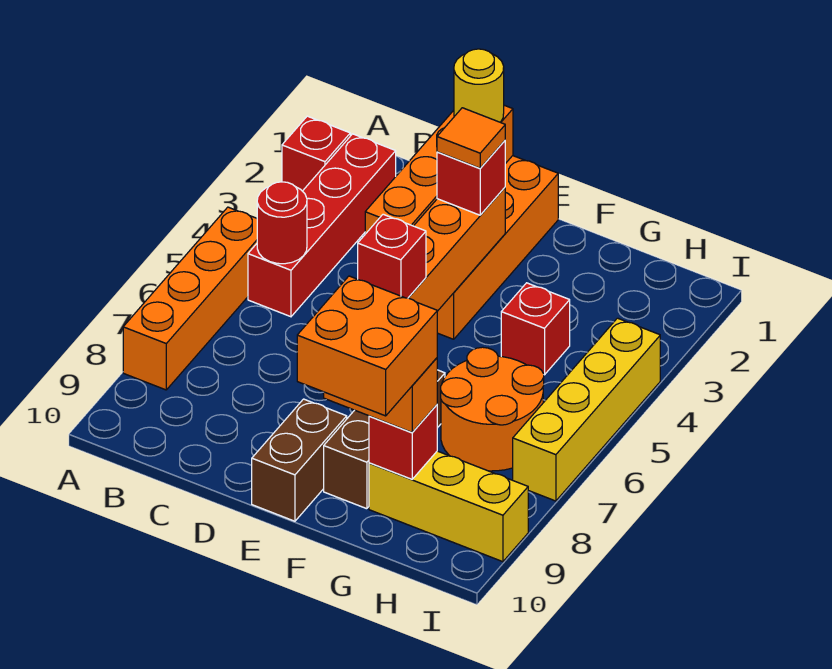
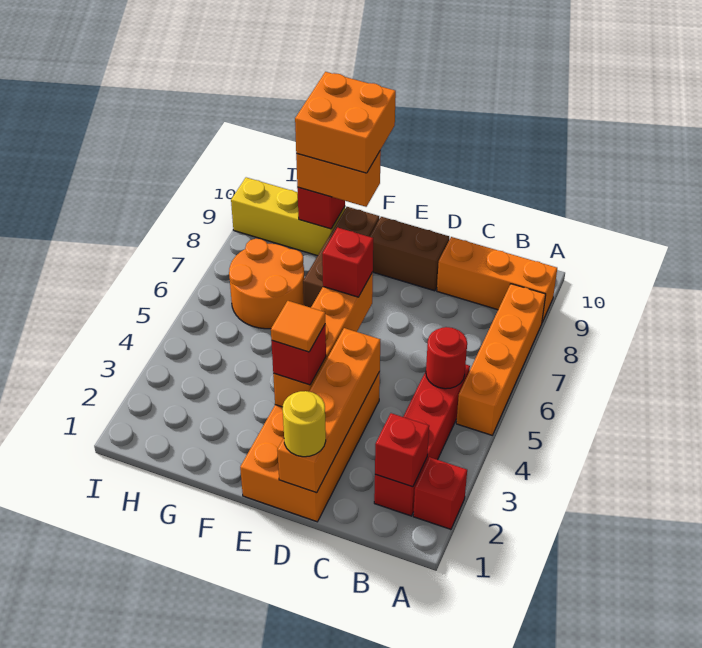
none -> orange brick A9:C9 level 1
brown brick E9:E10 level 1 -> brown brick D9:E9 level 1
red brick G4 level 1 -> red brick B2 level 2
yellow brick I4:I7 level 1 -> none

